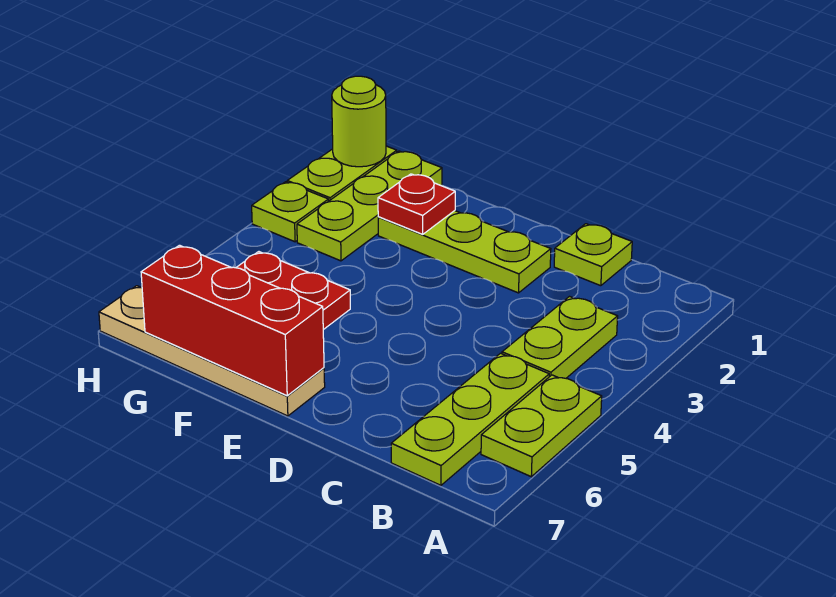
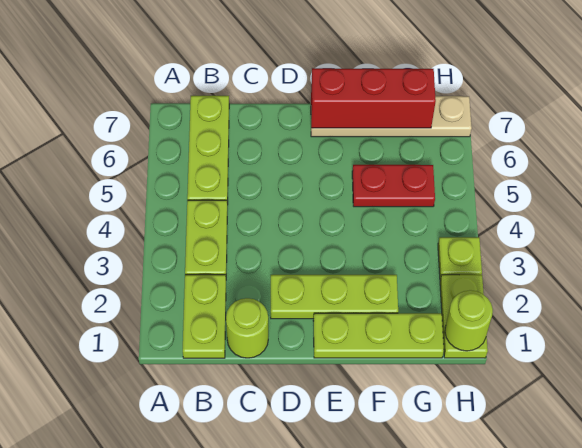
lime plate A5:A6 level 1 -> lime plate B1:B2 level 1
lime plate C1 level 1 -> lime round brick C1 level 1
red plate F2 level 2 -> none
lime plate G1:G3 level 1 -> lime plate E1:G1 level 1

